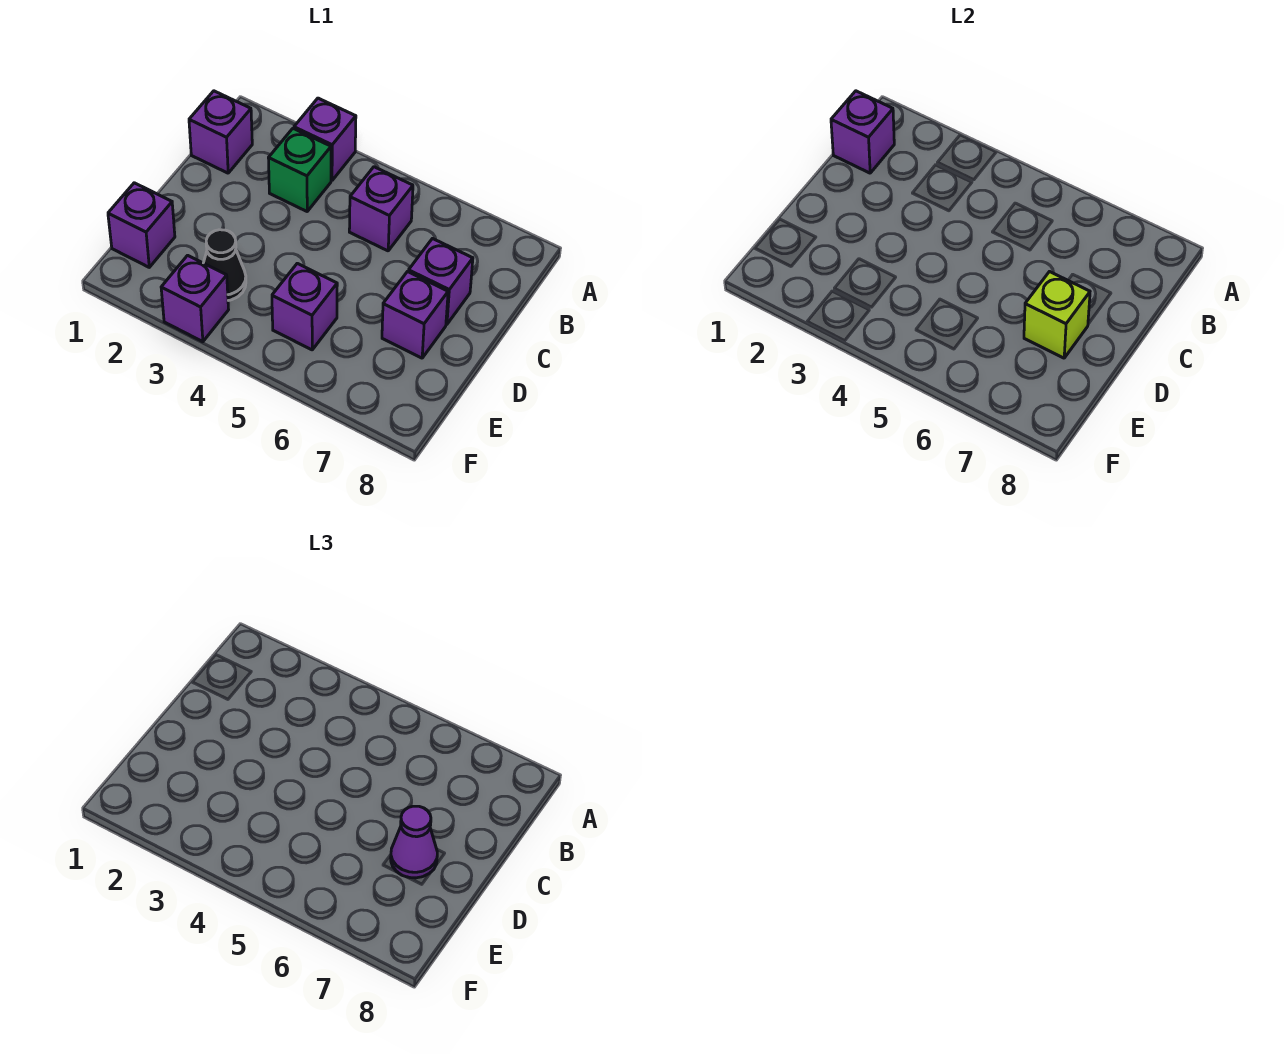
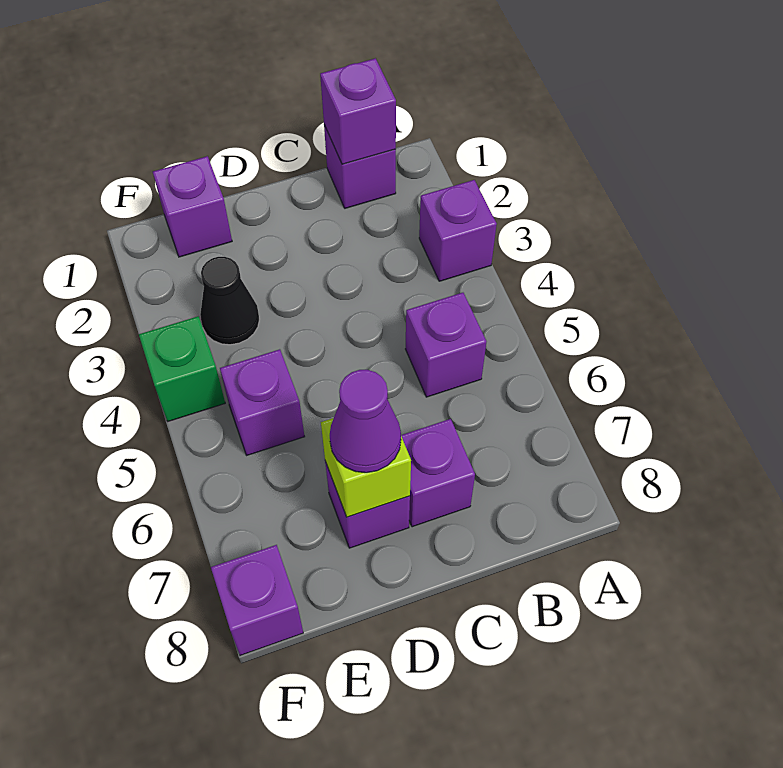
green brick B3 level 1 -> green brick F4 level 1
purple brick F3 level 1 -> purple brick F8 level 1

